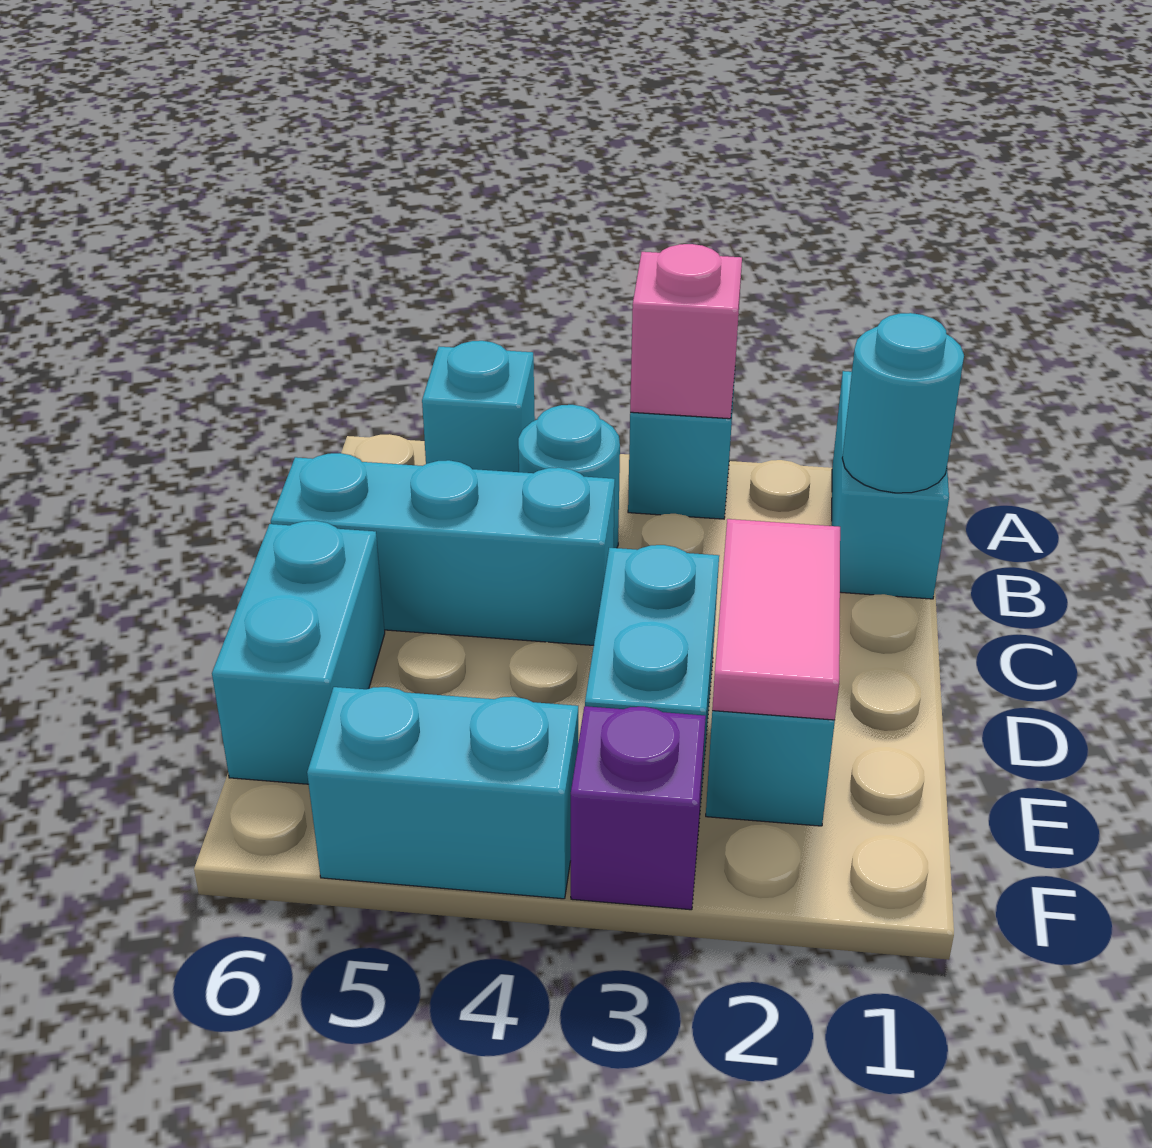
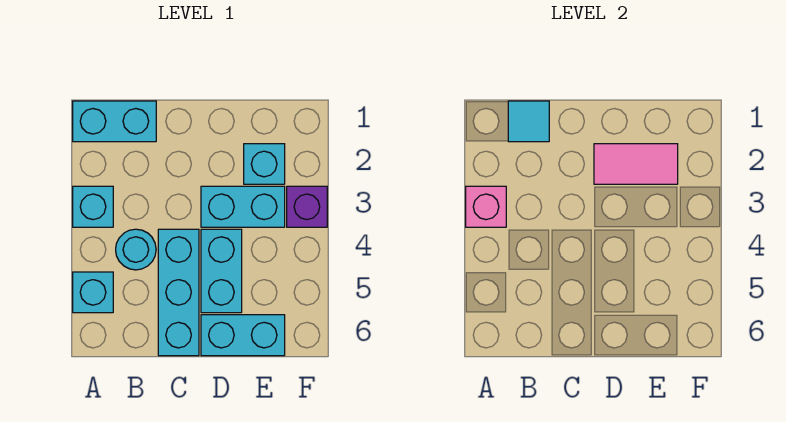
cyan round brick B1 level 2 -> cyan tile B1 level 2
cyan brick F4:F5 level 1 -> cyan brick D4:D5 level 1

